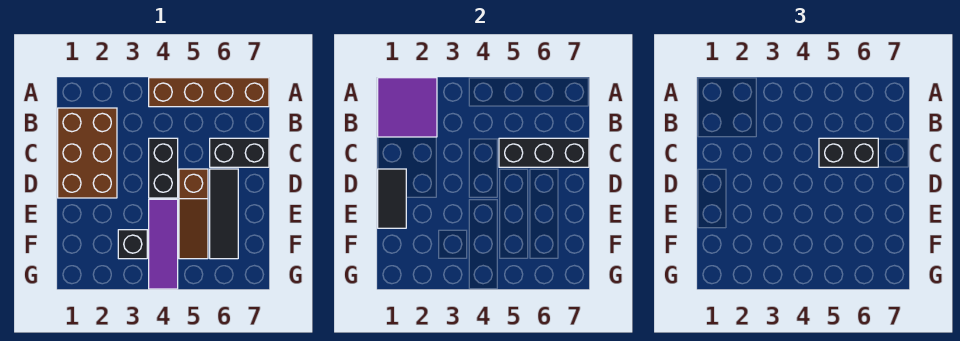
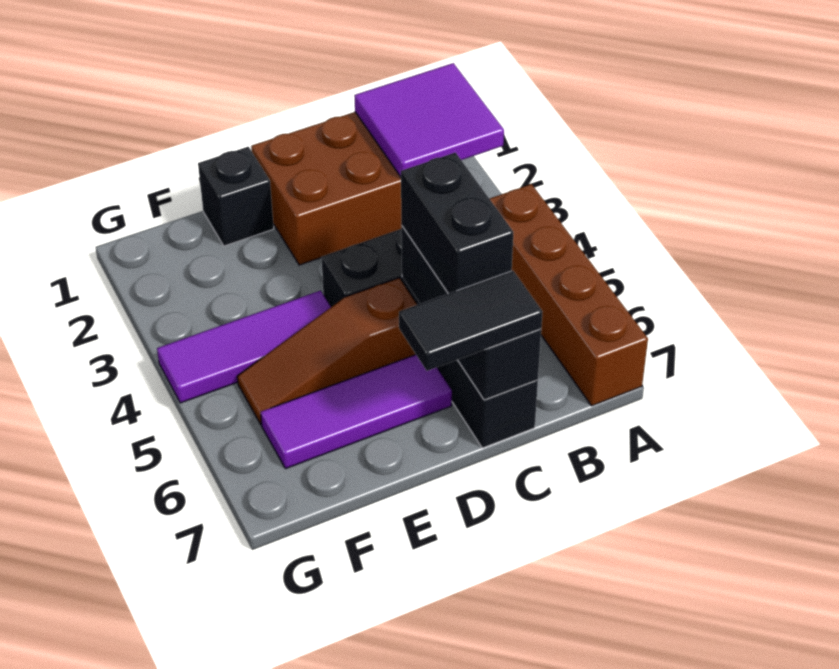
black tile D1:E1 level 2 -> black tile C7:D7 level 3
black tile D6:F6 level 1 -> purple tile D6:F6 level 1
black brick F3 level 1 -> black brick E1 level 1

